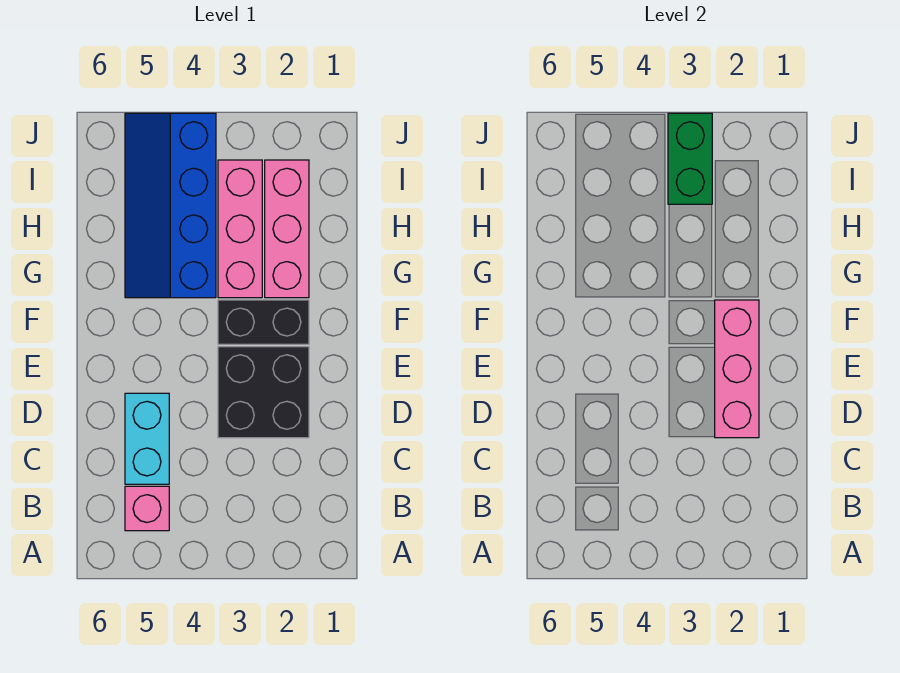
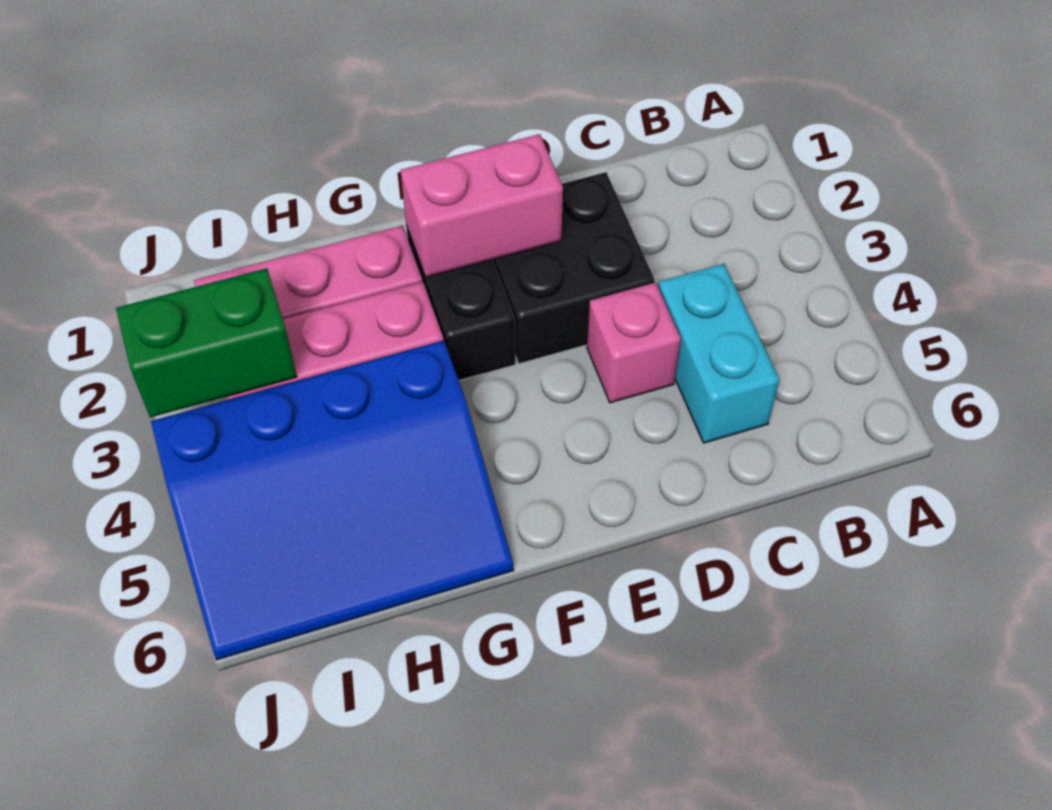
pink brick B5 level 1 -> pink brick D4 level 1
cyan brick C5:D5 level 1 -> cyan brick C4:C5 level 1
pink brick D2:F2 level 2 -> pink brick E2:F2 level 2
blue slope G4:J5 level 1 top 4 -> blue slope G4:J6 level 1 top 4

